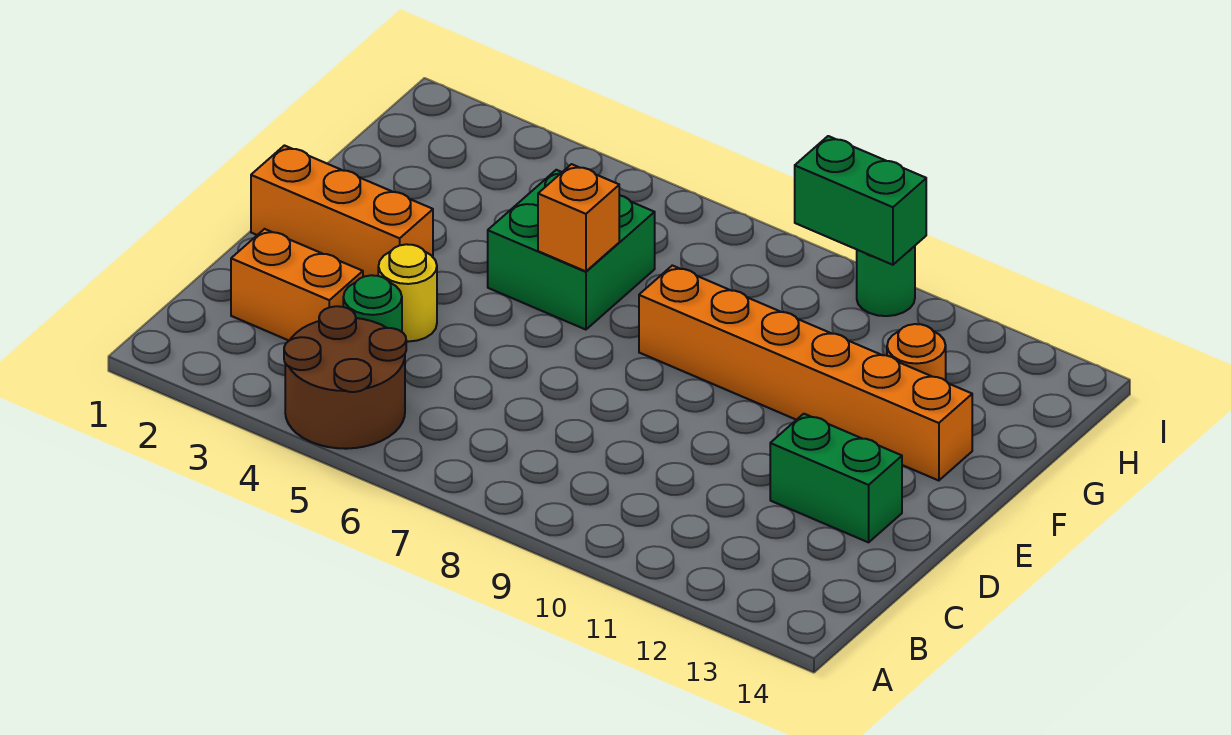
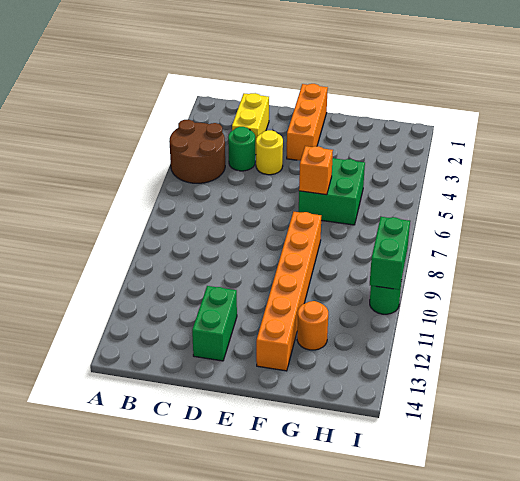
orange brick C2:C3 level 1 -> yellow brick C2:C3 level 1

